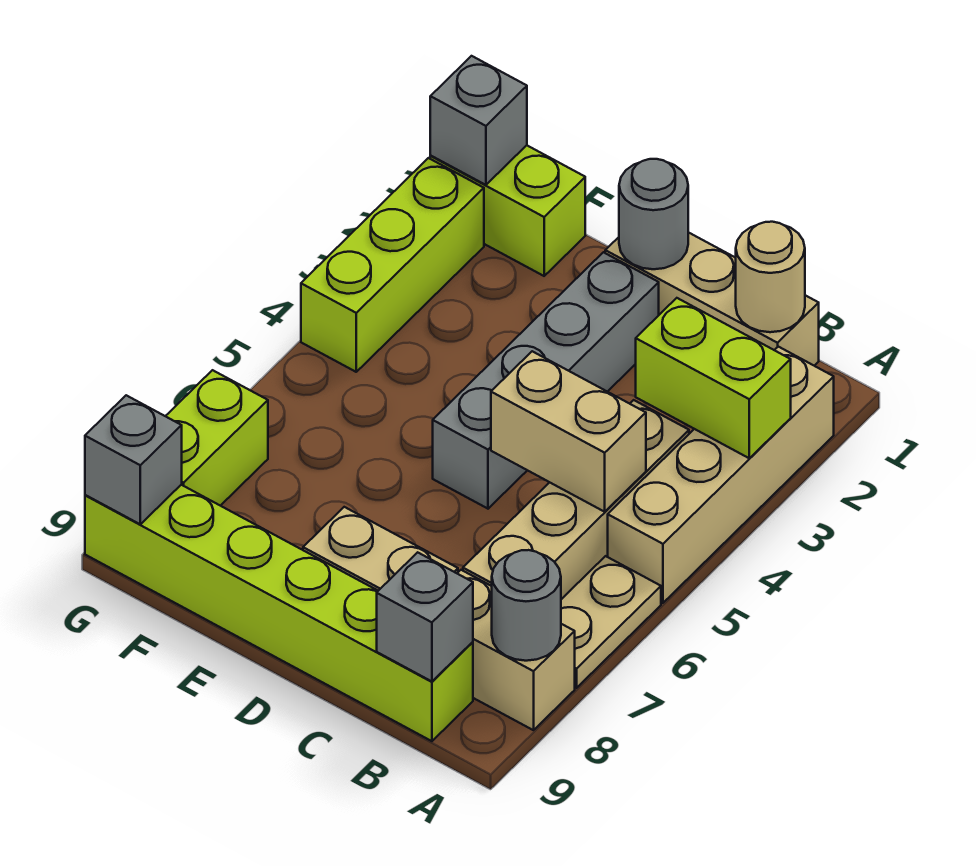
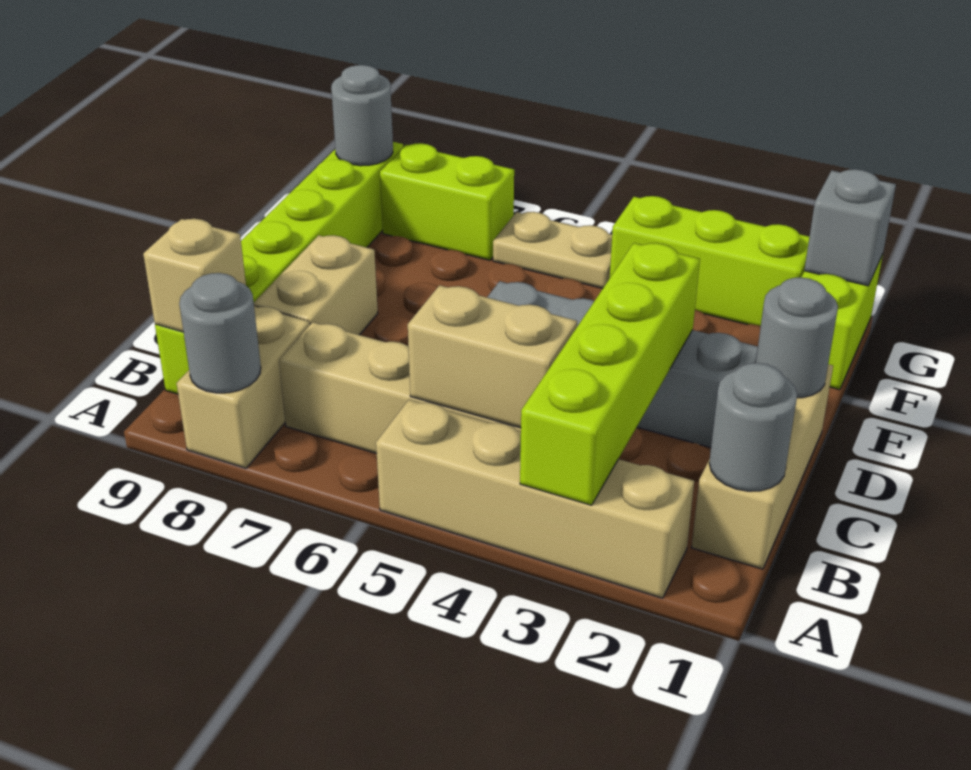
lime brick A3:B3 level 2 -> lime brick A3:D3 level 2
tan plate A6:A7 level 1 -> tan plate G5:G6 level 1
tan round brick B1 level 2 -> grey round brick B1 level 2
tan brick B5:C5 level 2 -> tan brick B4:B5 level 2
grey brick B9 level 2 -> tan brick B9 level 2
grey brick G9 level 2 -> grey round brick G9 level 2

